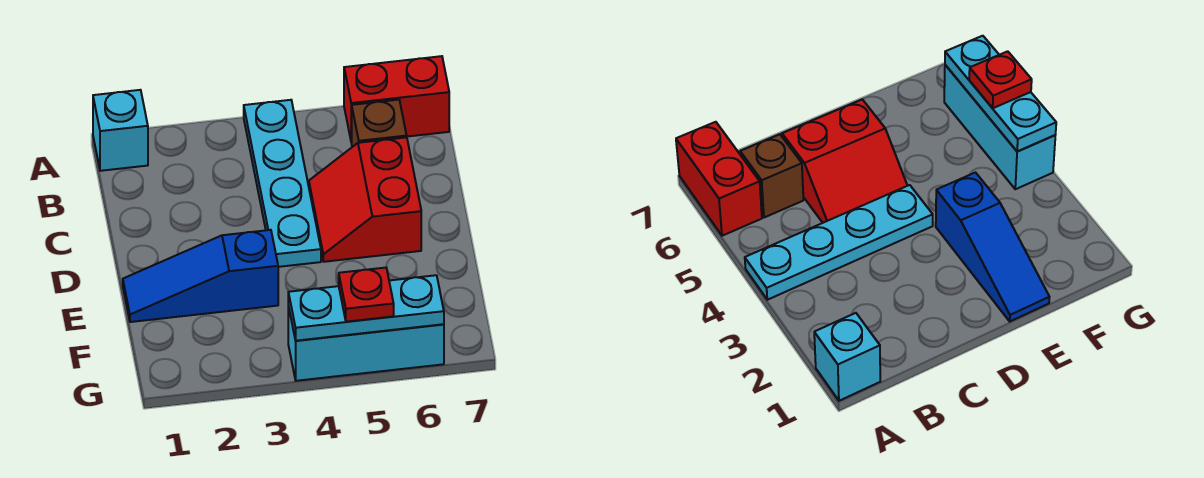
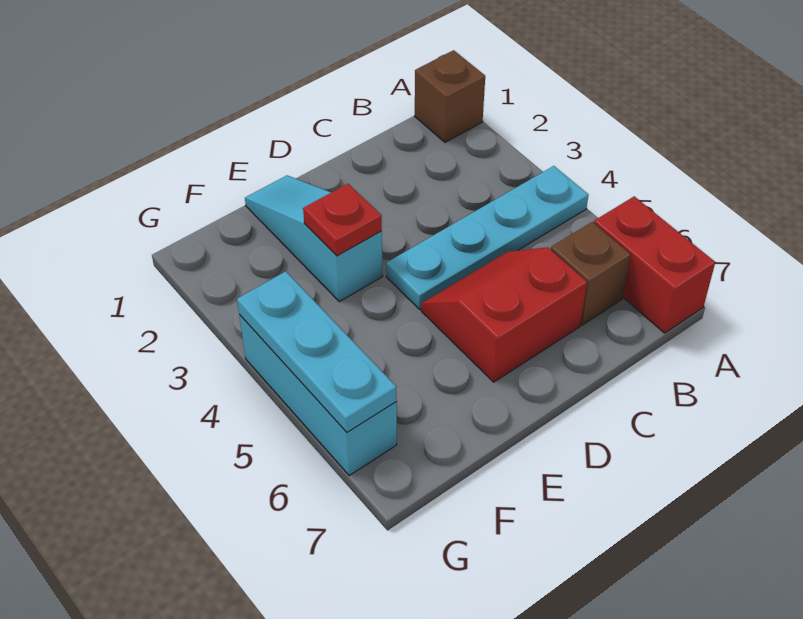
cyan brick A1 level 1 -> brown brick A1 level 1
blue slope E1:E3 level 1 top 3 -> cyan slope E1:E3 level 1 top 3
red plate G5 level 3 -> red plate E3 level 2

